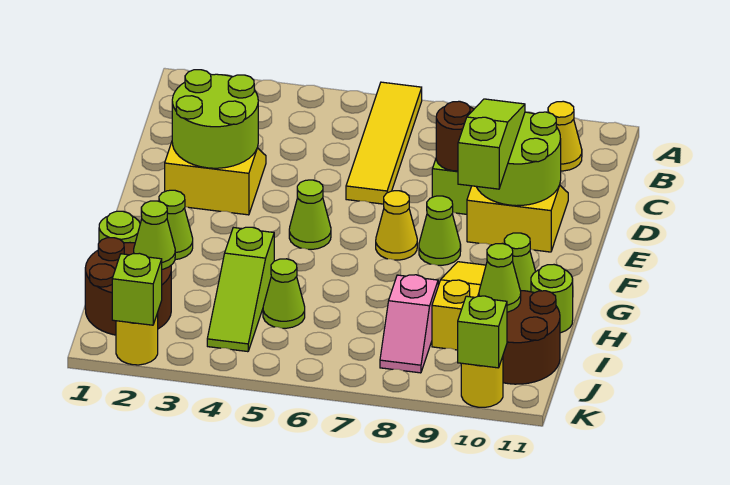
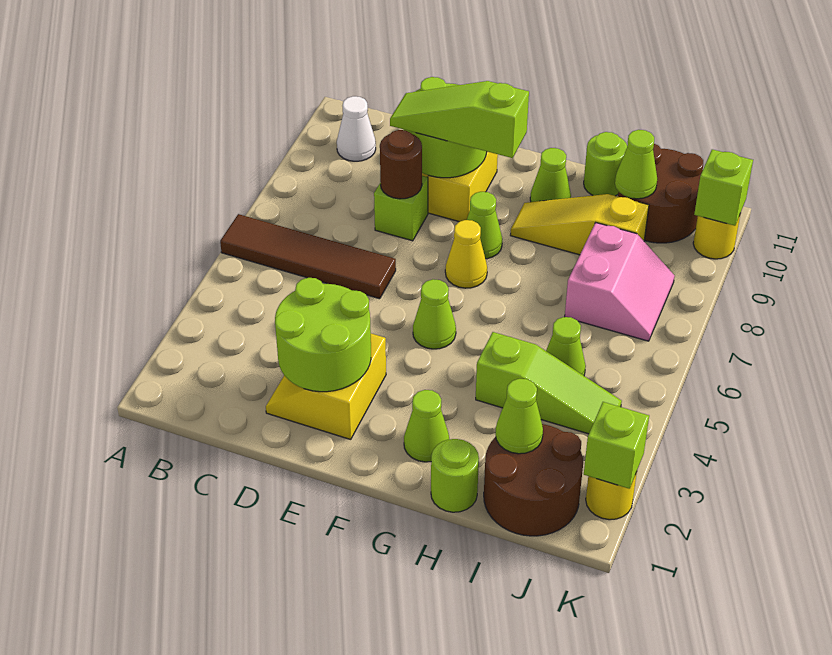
yellow tile A6:D6 level 1 -> brown tile A6:D6 level 1
yellow cone B10 level 1 -> white cone B10 level 1
pink slope I8:J8 level 1 top I -> pink slope I7:J8 level 1 top I

